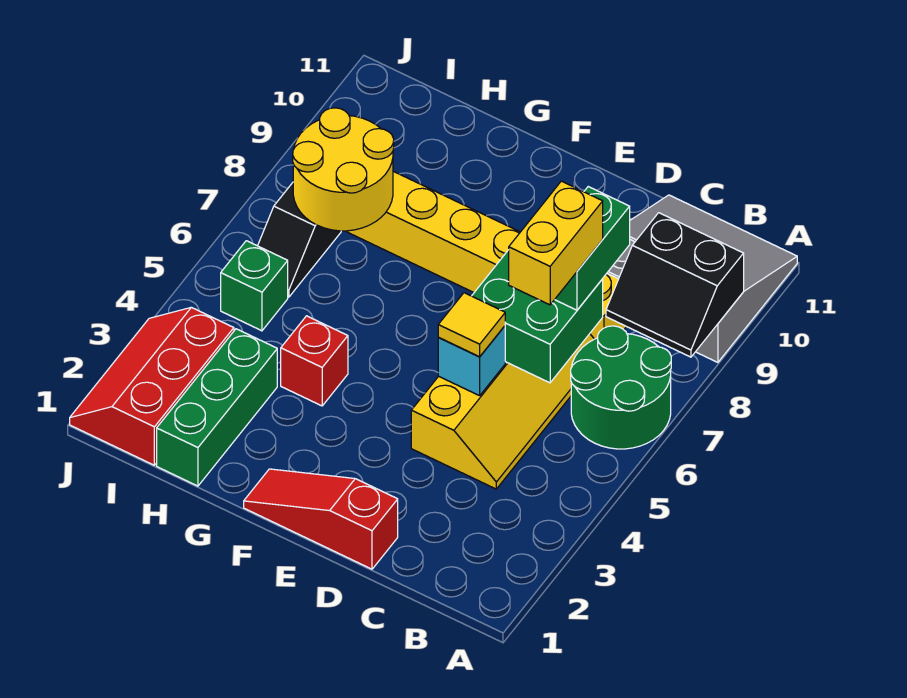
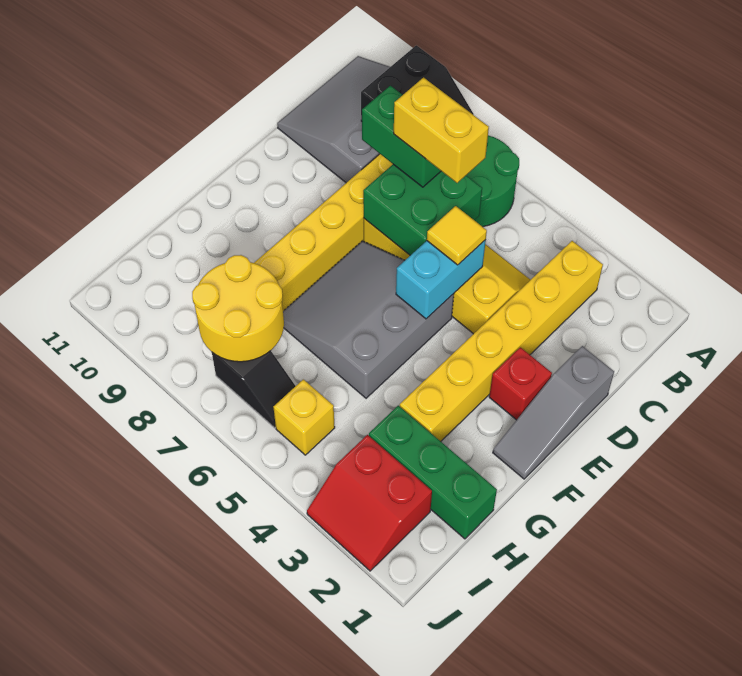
none -> yellow brick B3:G3 level 1
red slope D1:F1 level 1 top D -> grey slope D1:F1 level 1 top D
cyan brick D5 level 2 -> cyan brick D5:E5 level 2
none -> grey slope E5:G7 level 1 top 5
red brick G4 level 1 -> red brick E2 level 1
red slope I1:J3 level 1 top I -> red slope I2:J3 level 1 top I
green brick I5 level 1 -> yellow brick I5 level 1

